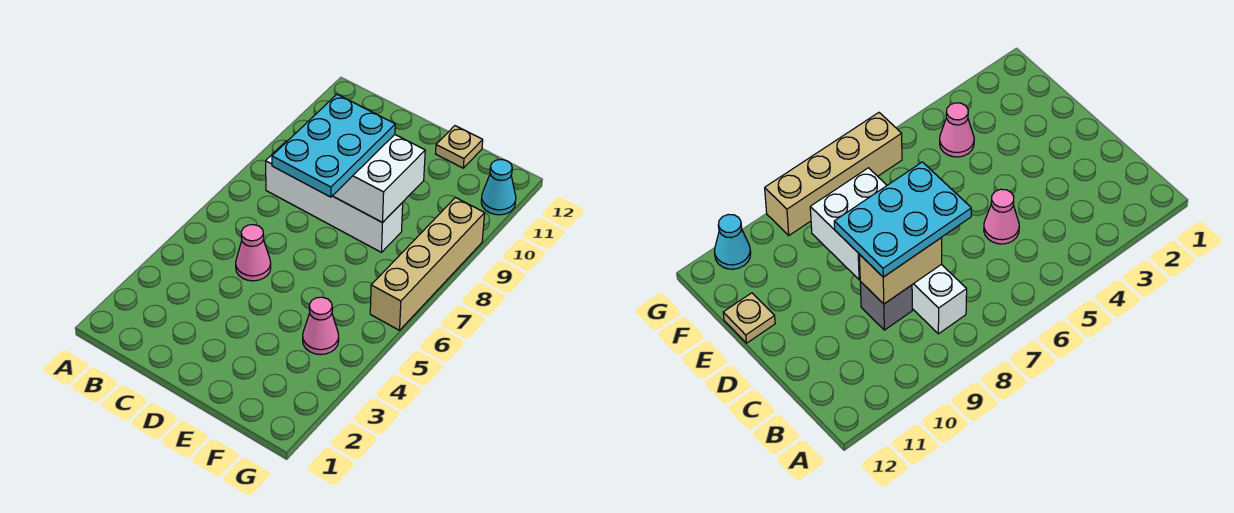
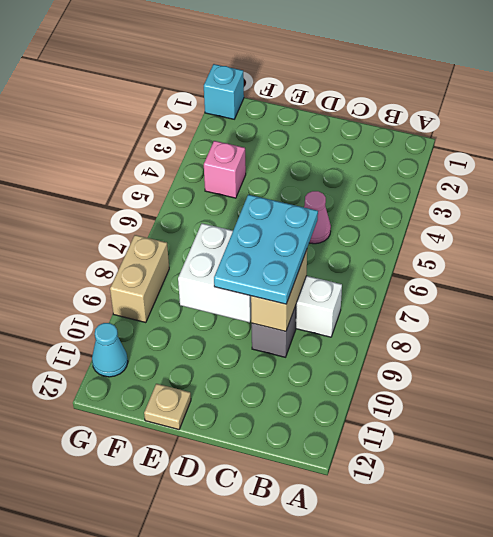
pink cone F4 level 1 -> pink brick F4 level 1
none -> cyan brick G1 level 1
tan brick G6:G9 level 1 -> tan brick G8:G9 level 1

